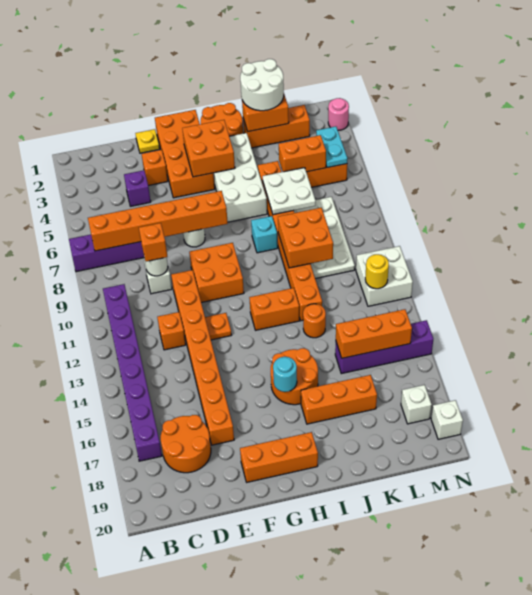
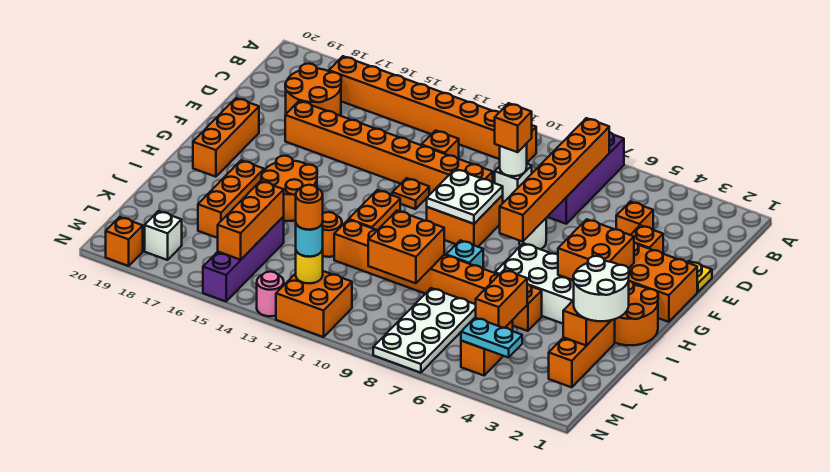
purple brick B10:B17 level 1 -> orange brick B10:B17 level 1
purple brick D4 level 1 -> orange brick D4 level 1
cyan round brick H16 level 2 -> cyan round brick M12 level 3
white plate J6:K7 level 2 -> white plate F9:G10 level 2
white plate K7:L10 level 1 -> white plate K7:N8 level 1
white brick M11:N12 level 1 -> orange brick M11:N12 level 1
none -> orange round brick M12 level 4
pink round brick N2 level 1 -> pink round brick N13 level 1
white brick N19 level 1 -> orange brick N19 level 1

